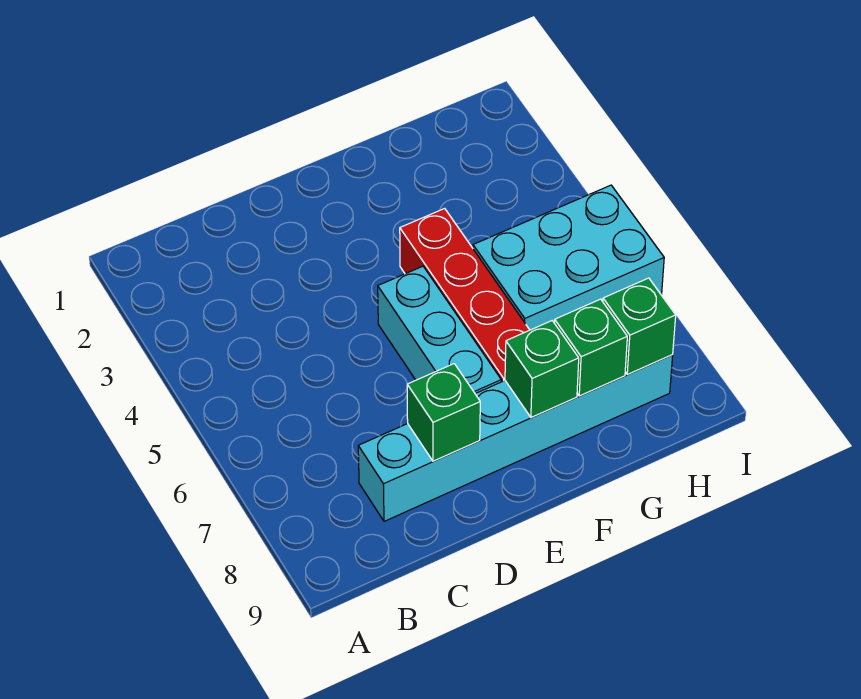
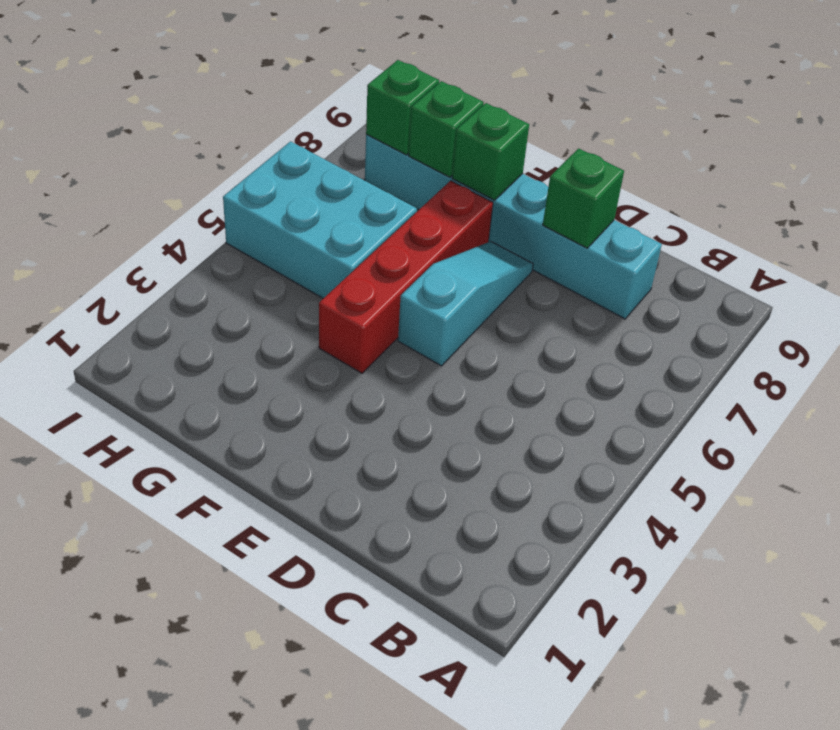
cyan brick E5:E7 level 1 -> cyan slope E5:E7 level 1 top 5

